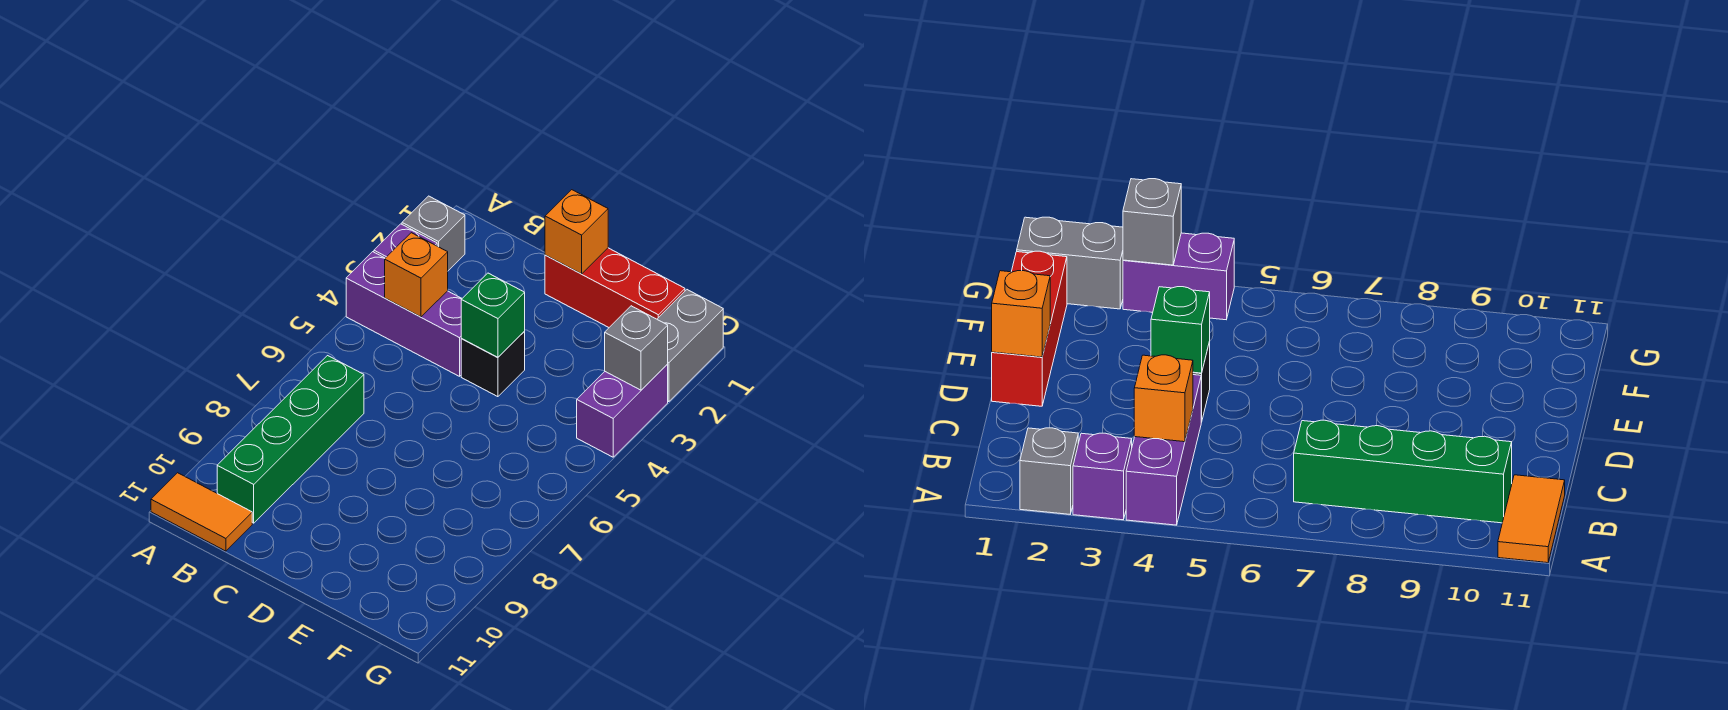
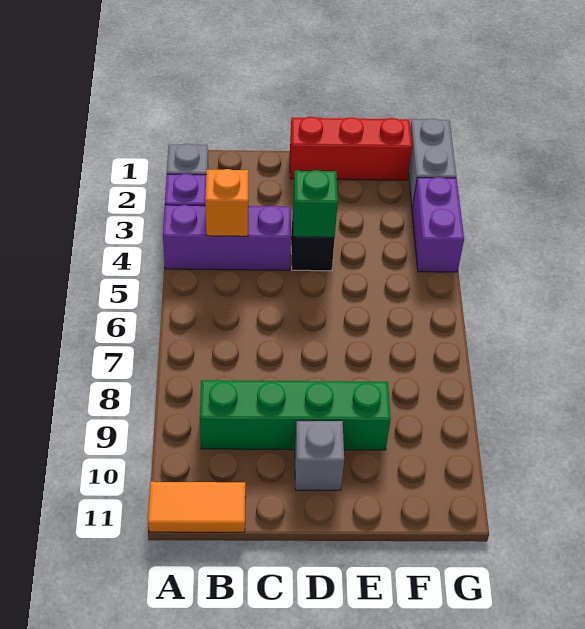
green brick B7:B10 level 1 -> green brick B9:E9 level 1
orange brick D1 level 2 -> none
grey brick G3 level 2 -> grey brick D10 level 1

